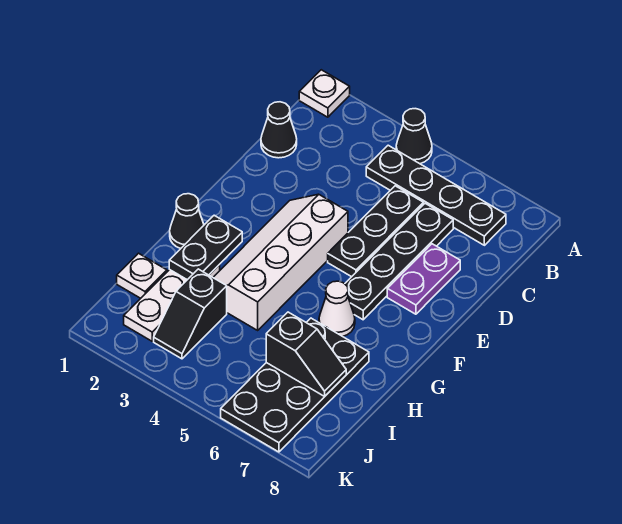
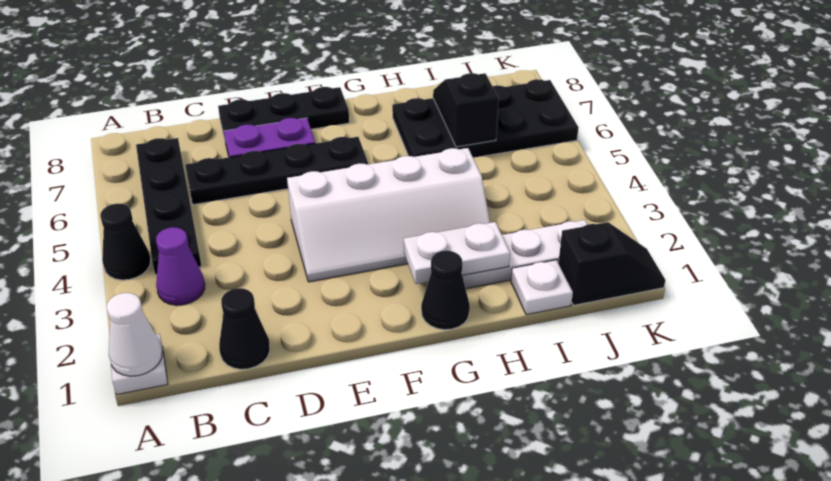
none -> purple cone B3 level 1
black plate C5:E5 level 1 -> black plate D8:F8 level 1
black plate G2:H2 level 2 -> white plate G2:H2 level 2
white cone G6 level 1 -> white cone A1 level 2
black slope I3:J3 level 1 top I -> black slope J1:K1 level 1 top J

